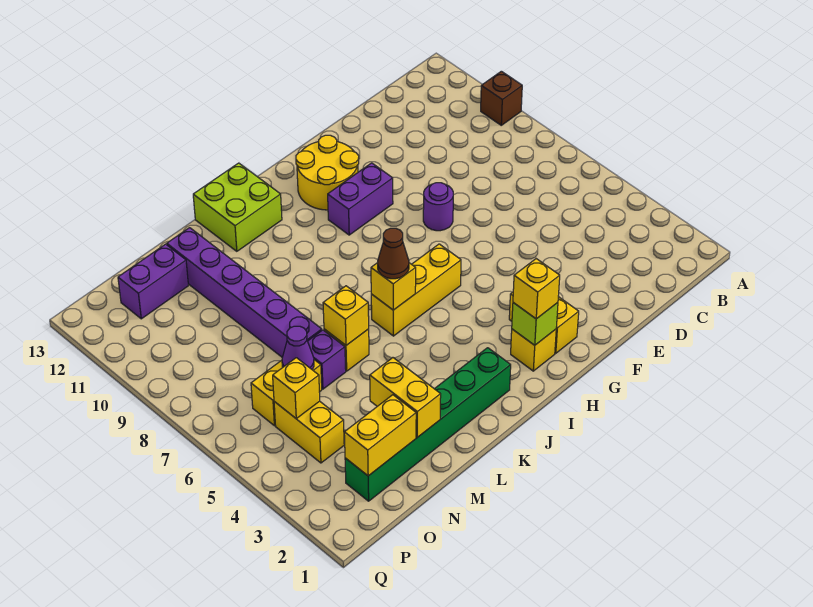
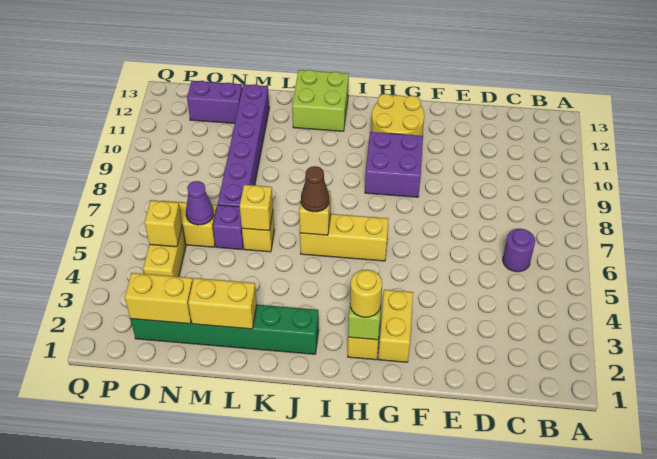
brown brick A10 level 1 -> none
purple round brick F8 level 1 -> purple round brick C6 level 1
purple brick G10:H10 level 1 -> purple brick G9:H10 level 1
yellow brick H2 level 3 -> yellow round brick H2 level 3
yellow brick M2:M3 level 2 -> yellow brick L2:M2 level 2

